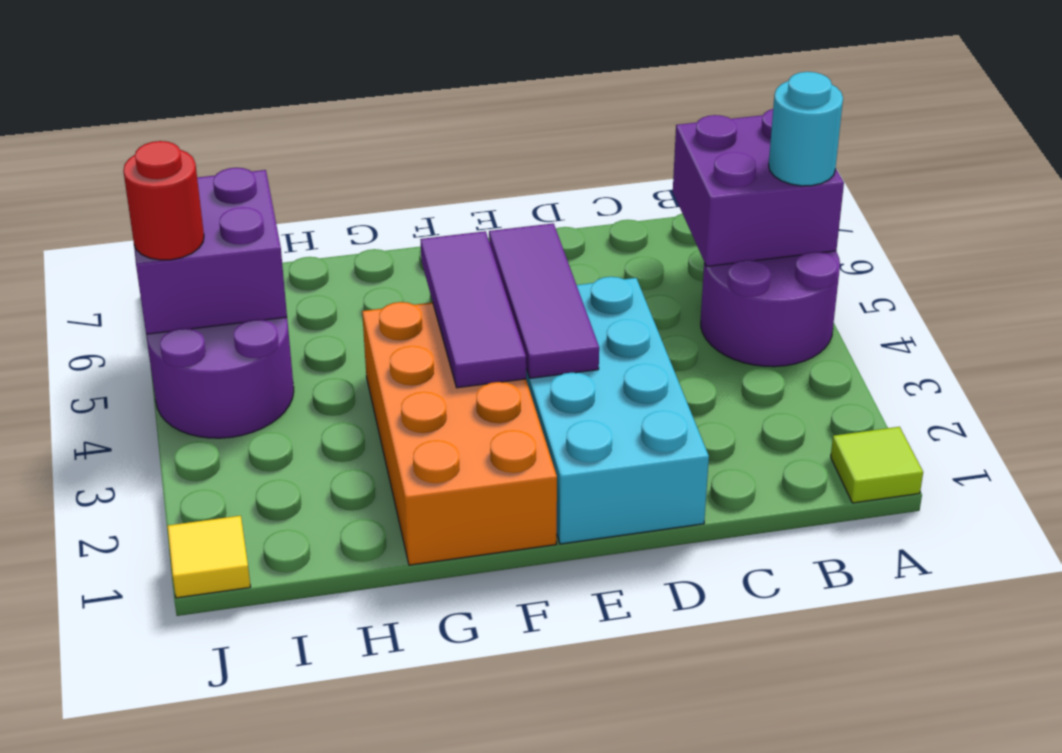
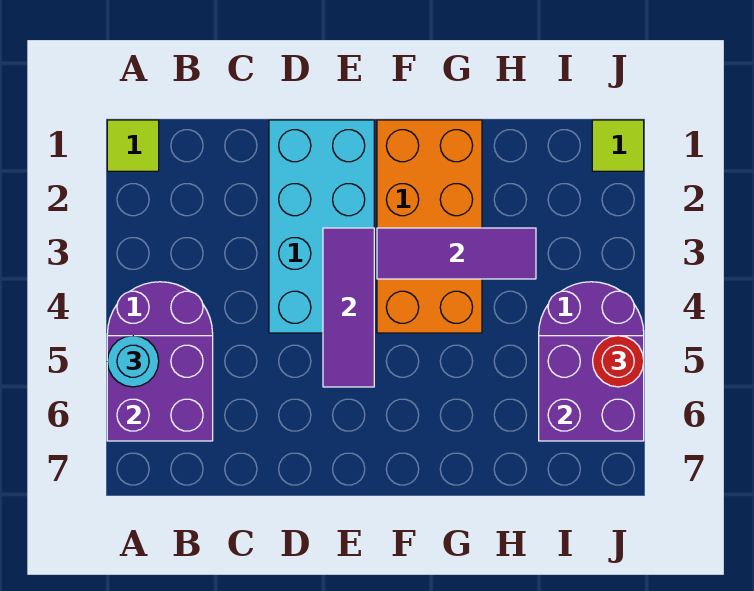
purple tile F3:F5 level 2 -> purple tile F3:H3 level 2
yellow tile J1 level 1 -> lime tile J1 level 1

